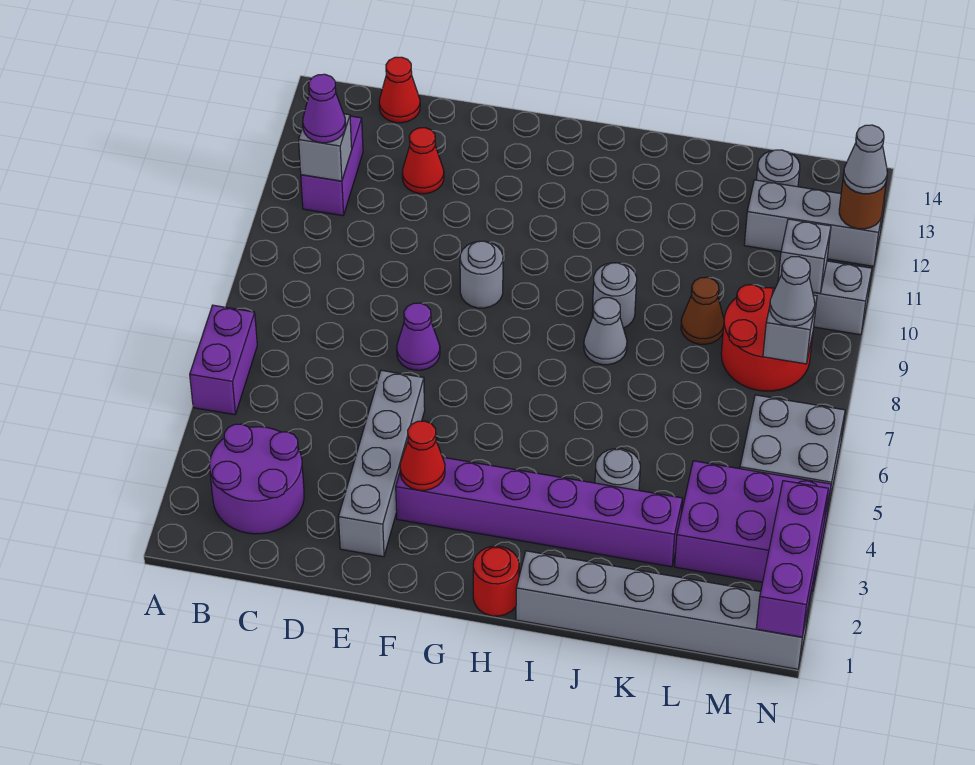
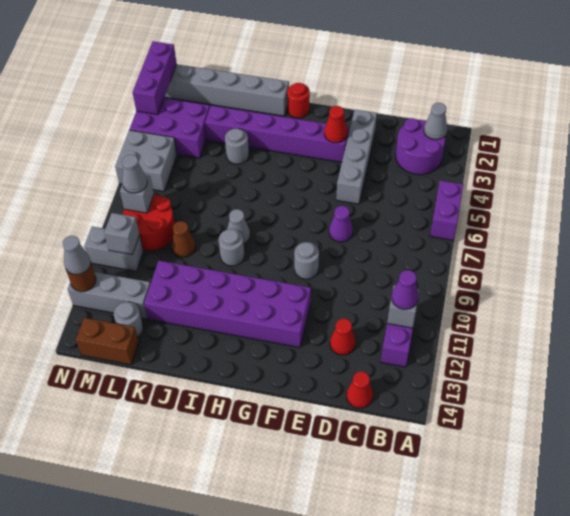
none -> grey cone B2 level 2
none -> purple brick F11:K12 level 1
none -> brown brick L14:M14 level 1

